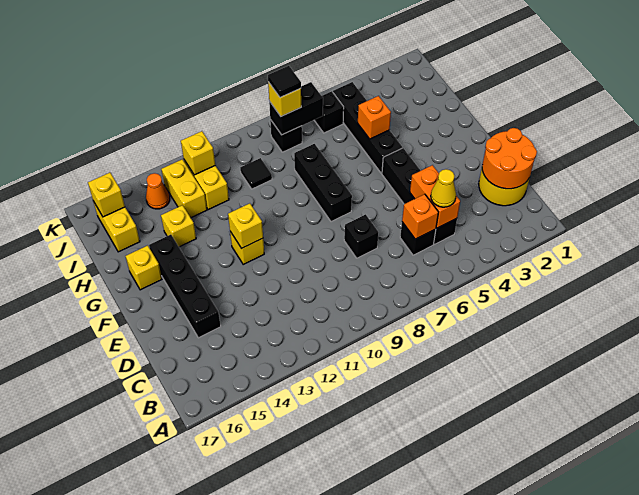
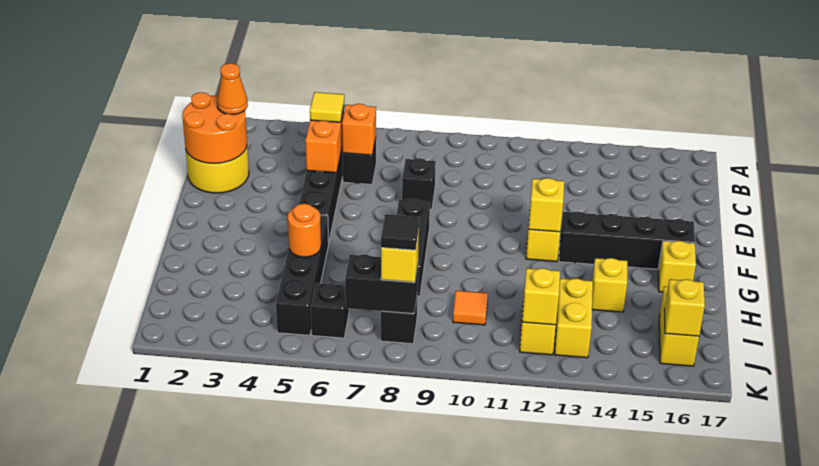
yellow cone C5 level 3 -> yellow tile C5 level 3
black brick D15:G15 level 1 -> black brick F13:F16 level 1
orange brick H5 level 2 -> orange round brick H5 level 2
black tile I10 level 1 -> orange tile I10 level 1
orange cone J14 level 1 -> orange cone C2 level 3

